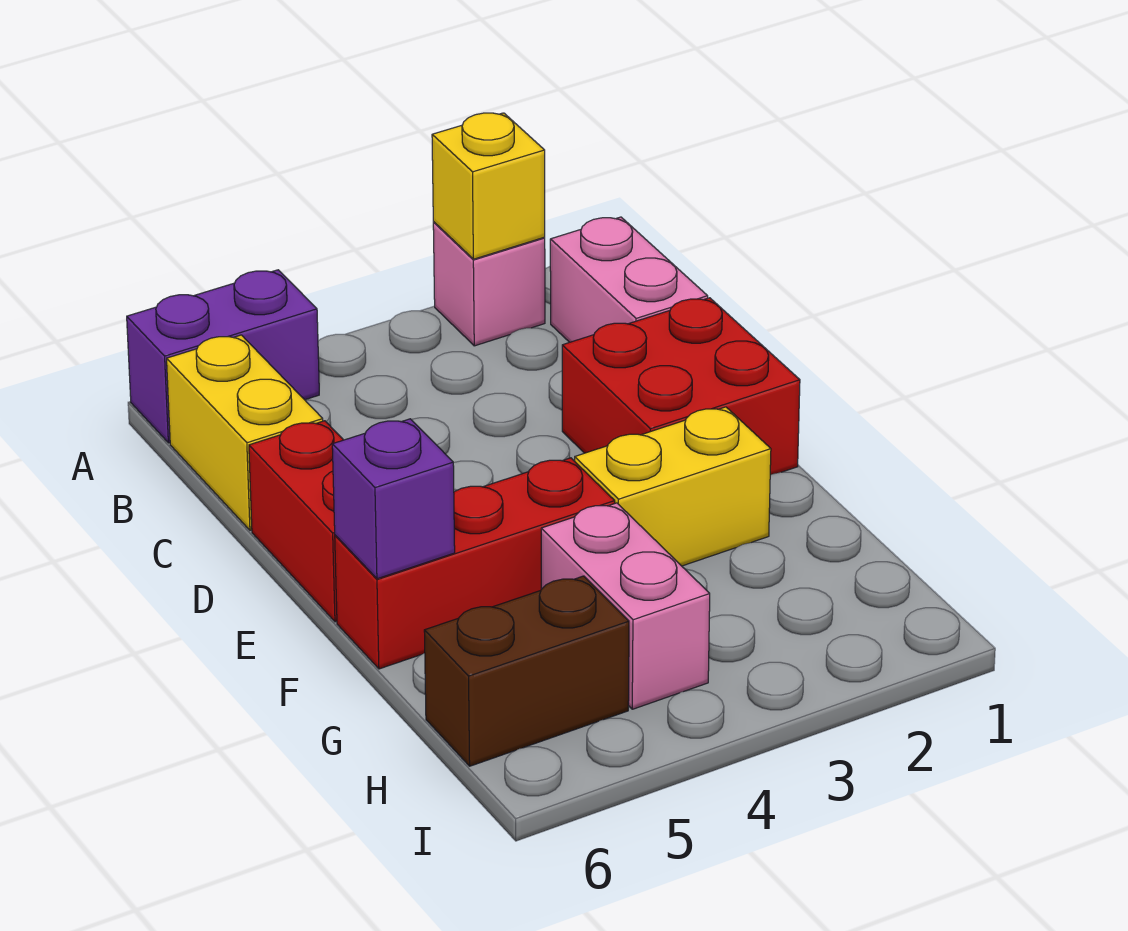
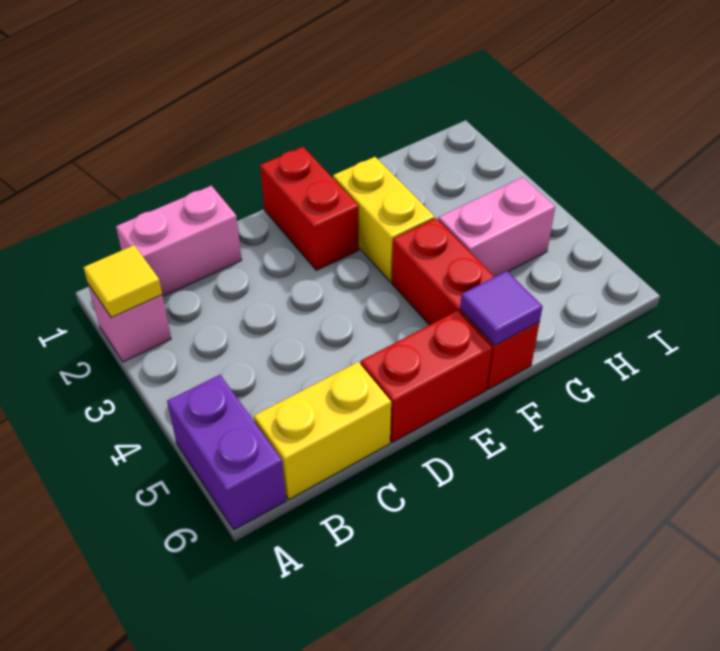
yellow brick A2 level 2 -> yellow tile A2 level 2
red brick D1:E2 level 1 -> red brick E1:E2 level 1
purple brick F6 level 2 -> purple tile F6 level 2
brown brick H5:H6 level 1 -> none

